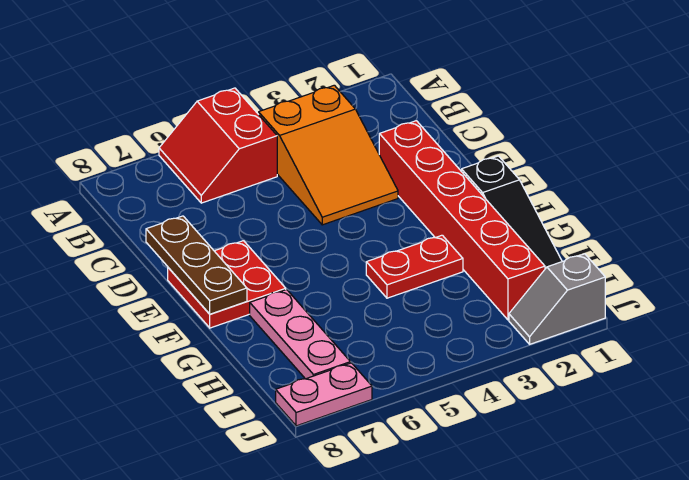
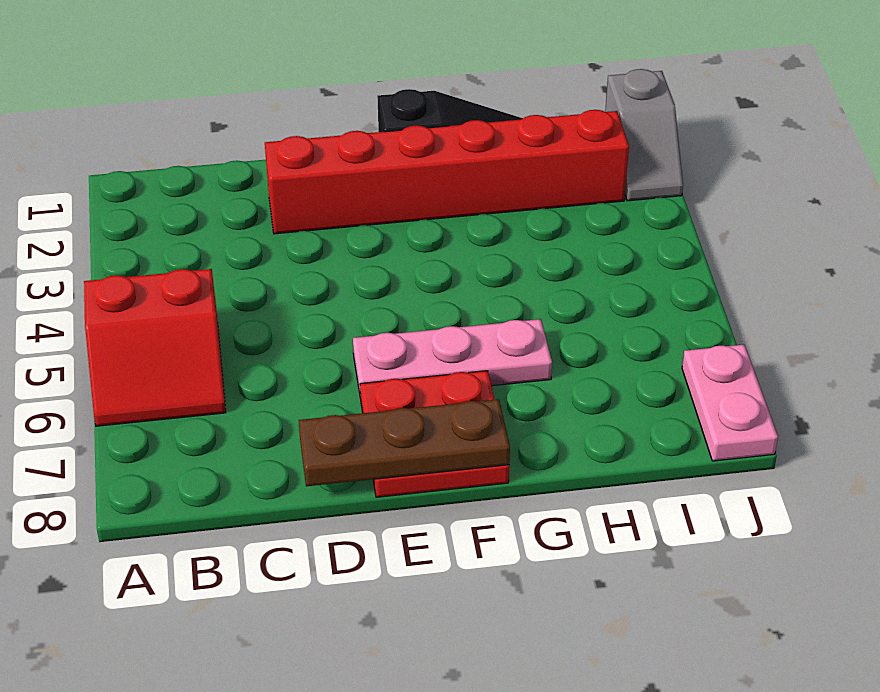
orange slope B3:D4 level 1 top B -> none
red plate G3:G4 level 1 -> none
pink plate G7:I7 level 1 -> pink plate E6:G6 level 1

